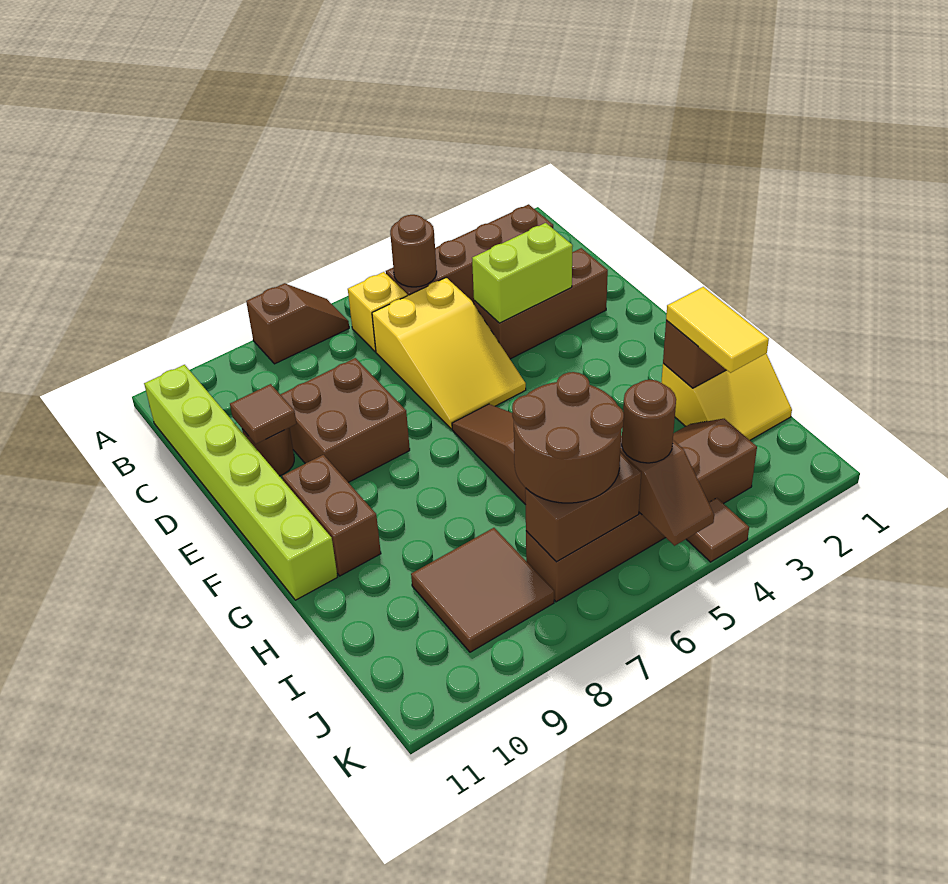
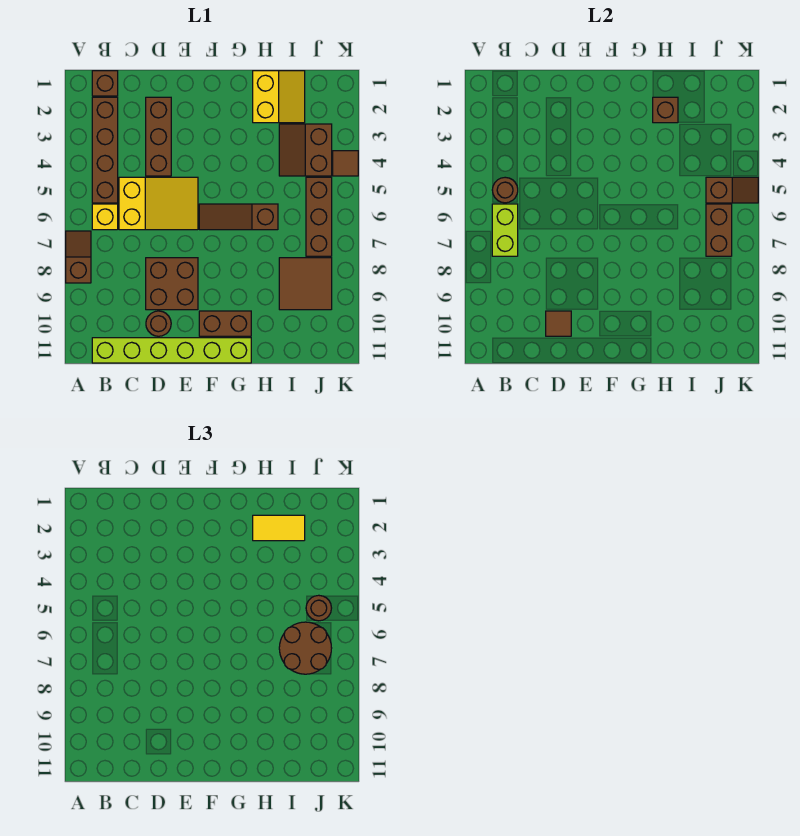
none -> brown brick B1 level 1
lime brick D3:D4 level 2 -> lime brick B6:B7 level 2

